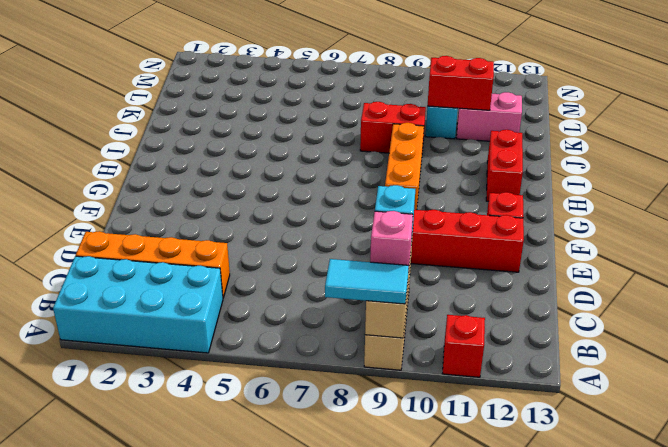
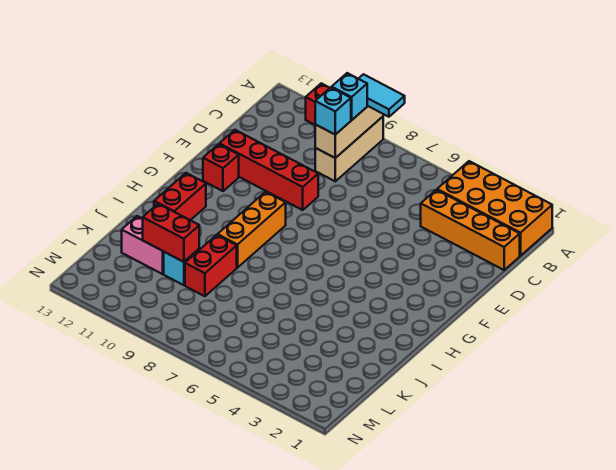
cyan brick A1:B4 level 1 -> orange brick A1:B4 level 1
pink brick B9 level 3 -> cyan brick B9 level 3
red brick J8:J9 level 1 -> red brick J9:K9 level 1

